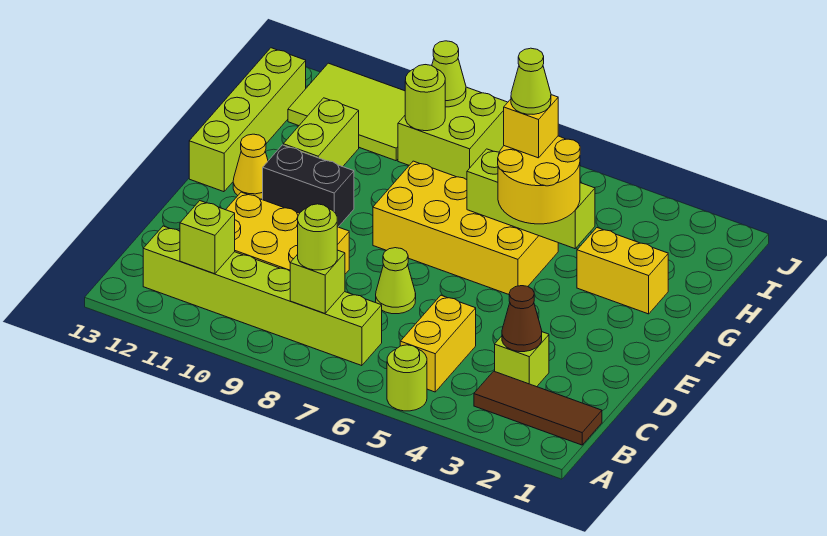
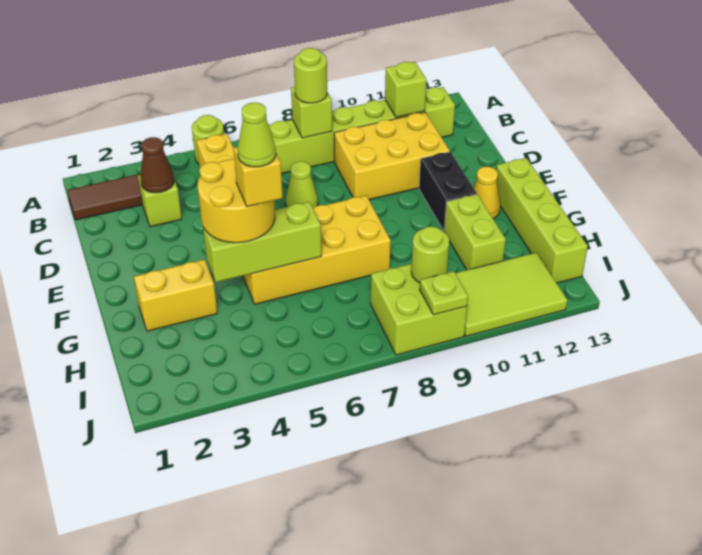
black brick F10:F11 level 1 -> black brick E11:F11 level 1
lime cone J9 level 2 -> lime plate J9 level 2

